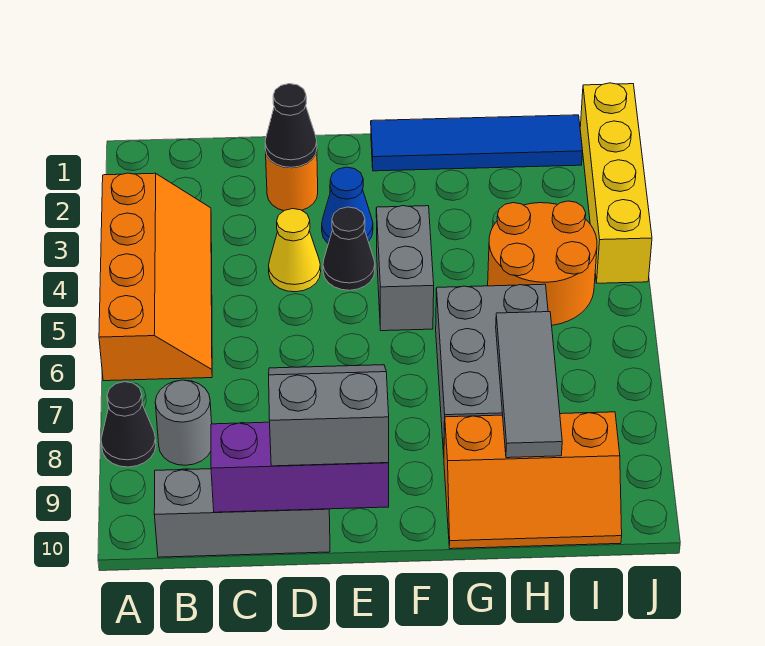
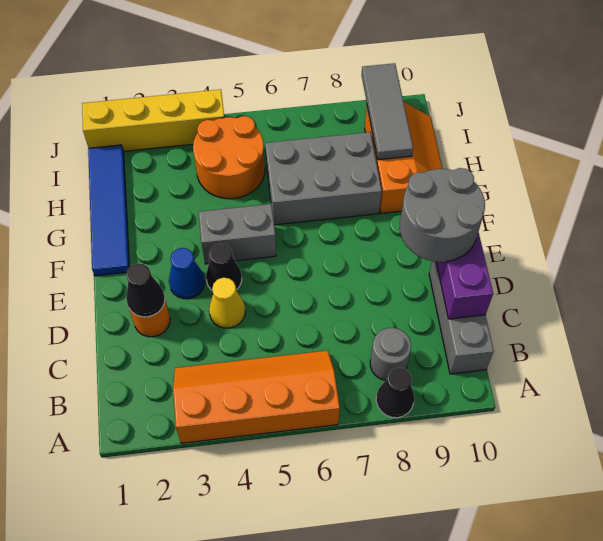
grey slope D9:E10 level 3 top 10 -> grey round brick D9:E10 level 3
grey tile H7:H9 level 2 -> grey tile H9:J9 level 2

